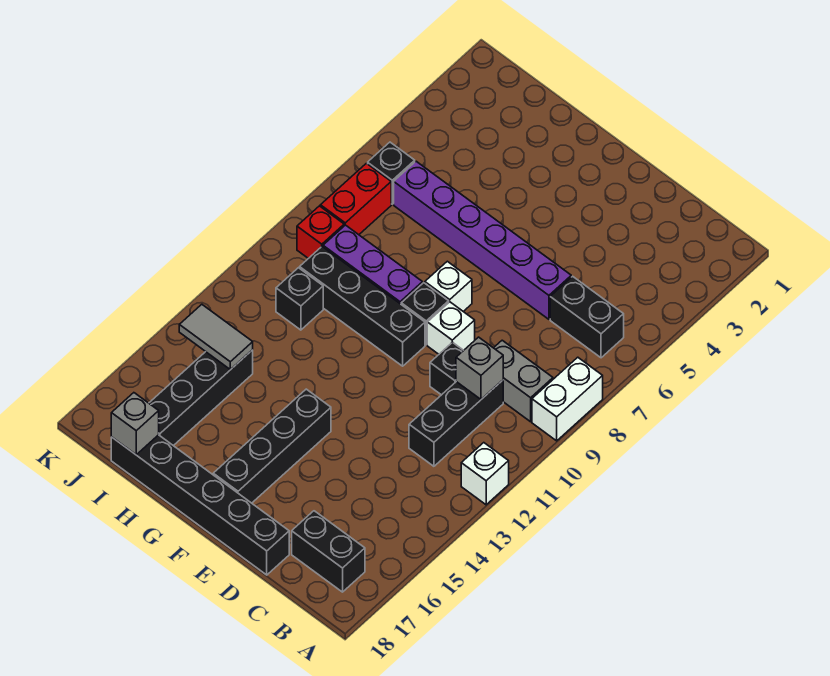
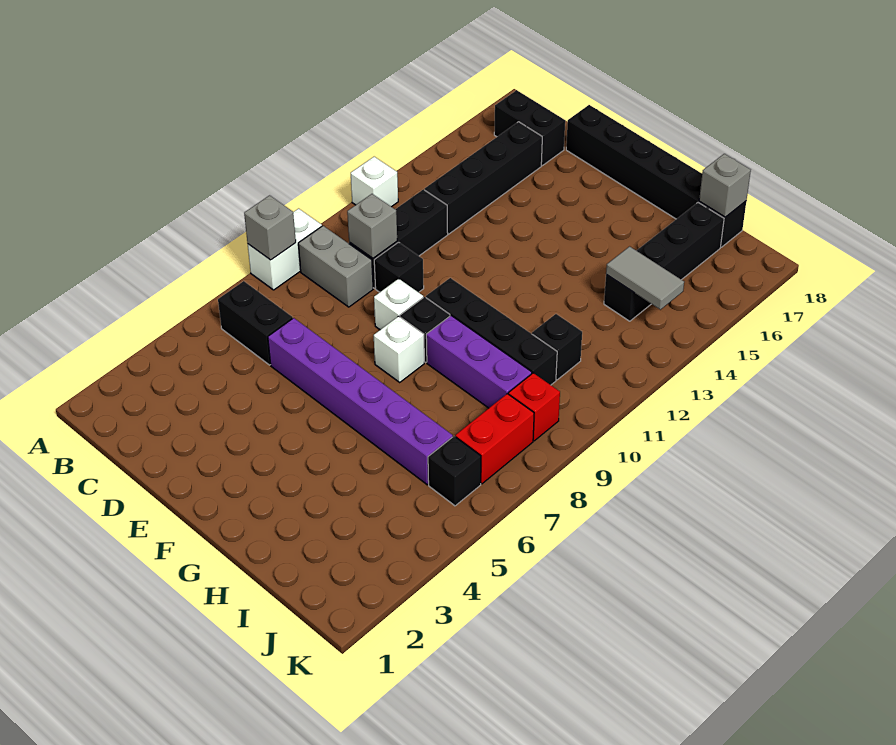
none -> grey brick A8 level 2
black brick F14:F17 level 1 -> black brick C13:C16 level 1

